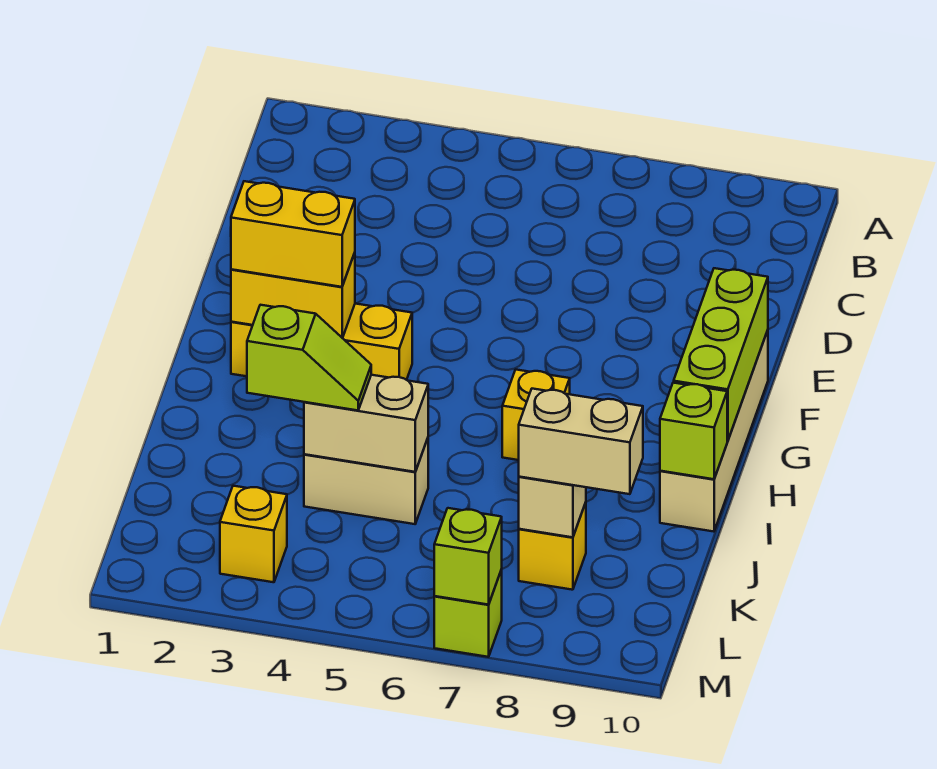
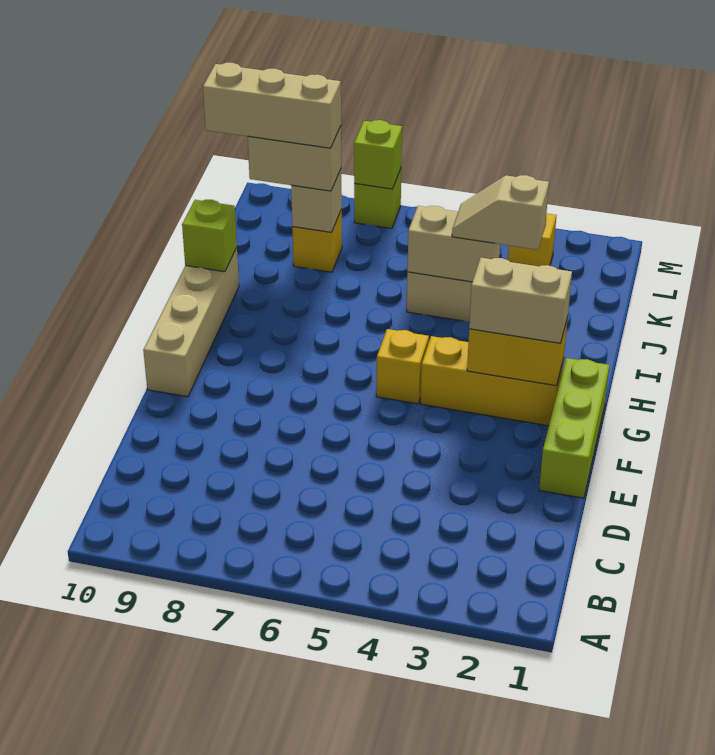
lime brick F10:H10 level 2 -> lime brick E1:G1 level 1
yellow brick G2:G3 level 3 -> tan brick G2:G3 level 3
yellow brick H7 level 1 -> yellow brick G5 level 1
lime slope J3:J4 level 3 top 3 -> tan slope J3:J4 level 3 top 3
none -> tan brick K8:K10 level 4

